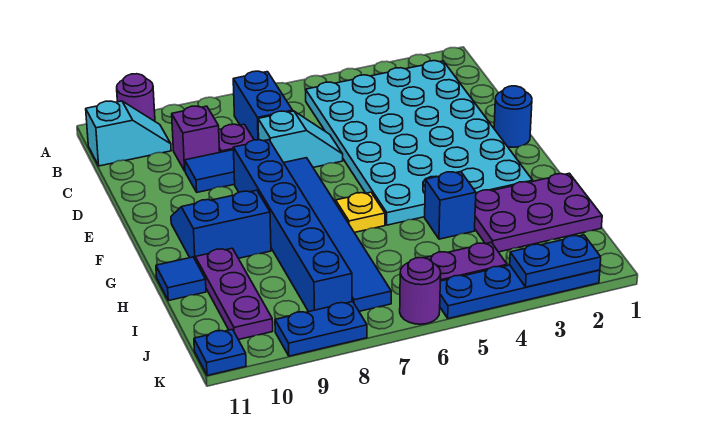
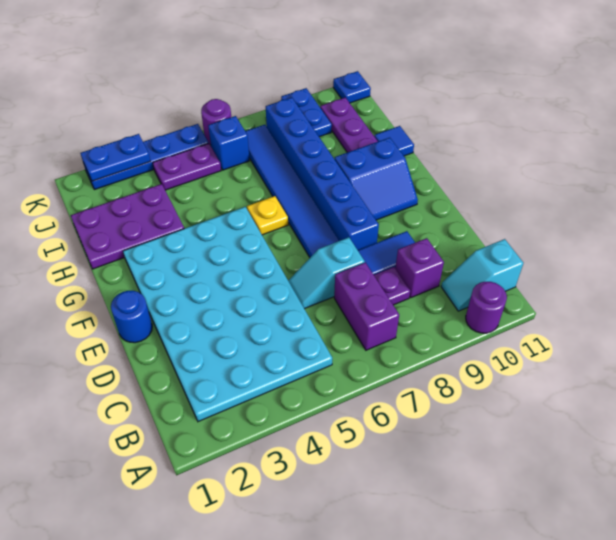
blue brick B7:C7 level 1 -> purple brick B7:C7 level 1
blue brick H4 level 1 -> blue brick J6 level 1
blue plate K8:K9 level 1 -> blue plate J9:K9 level 1

